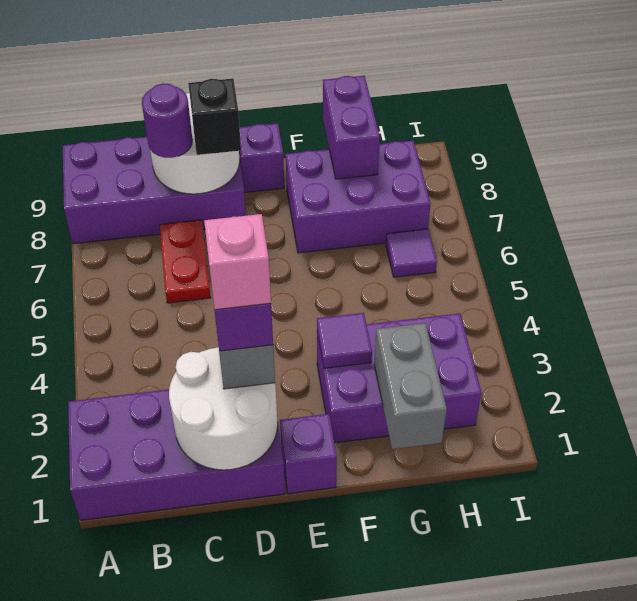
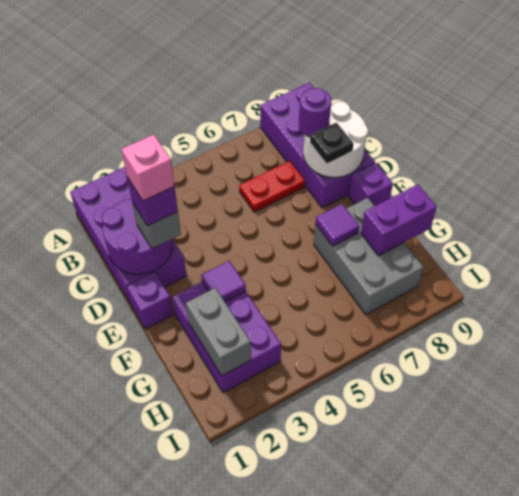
white round brick C1:D2 level 2 -> purple round brick C1:D2 level 2
black brick D8 level 3 -> black plate D8 level 3
purple brick F7:H8 level 1 -> grey brick F7:H8 level 1
grey brick G1:G2 level 2 -> grey brick G2:H2 level 2
purple tile H6 level 1 -> purple tile F7 level 2

